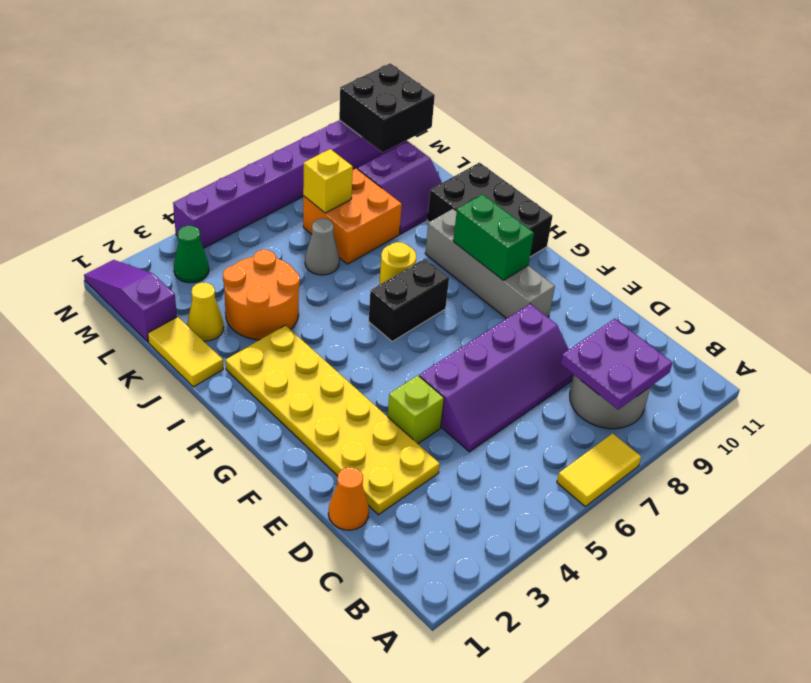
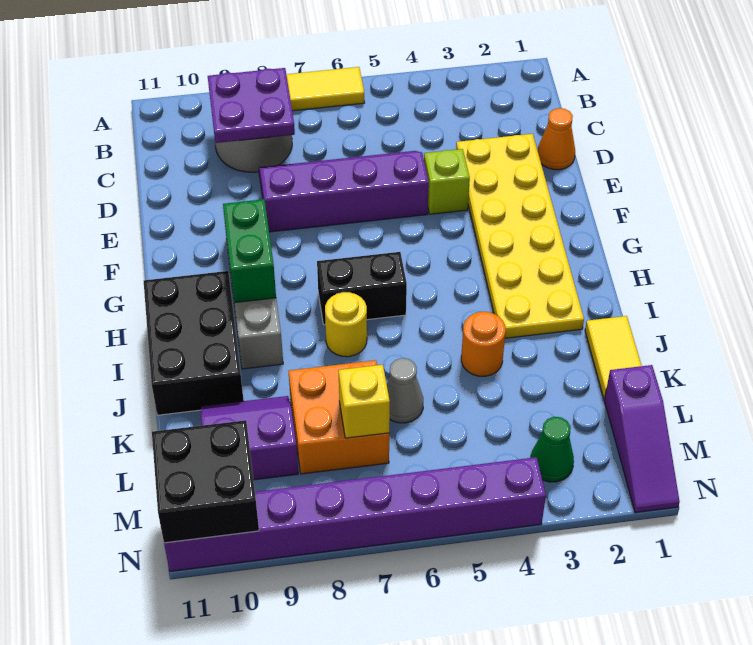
orange round brick J3:K4 level 1 -> orange round brick J4 level 1
yellow cone K2 level 1 -> none

